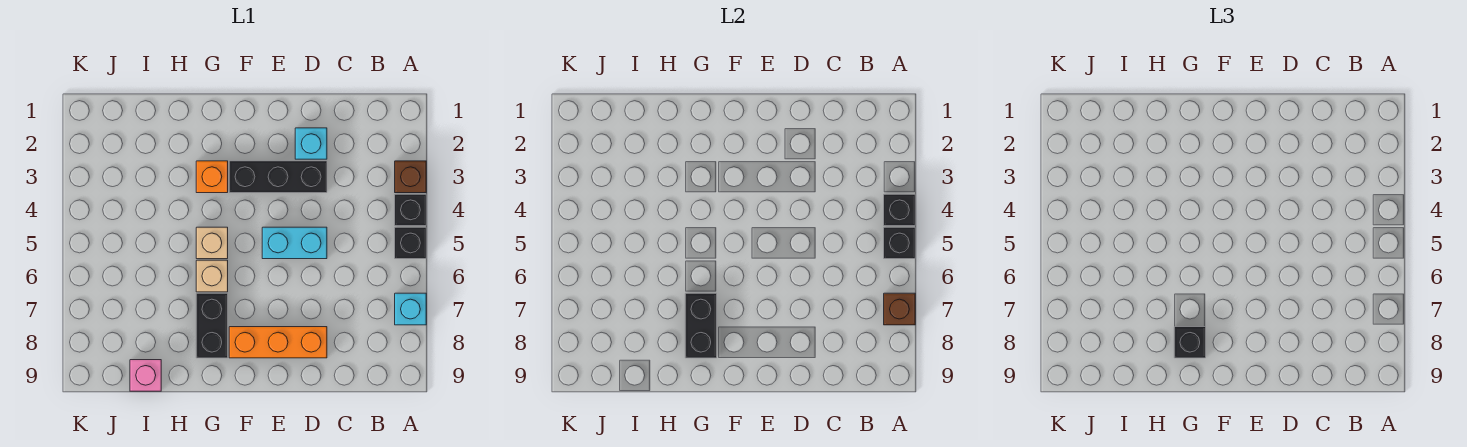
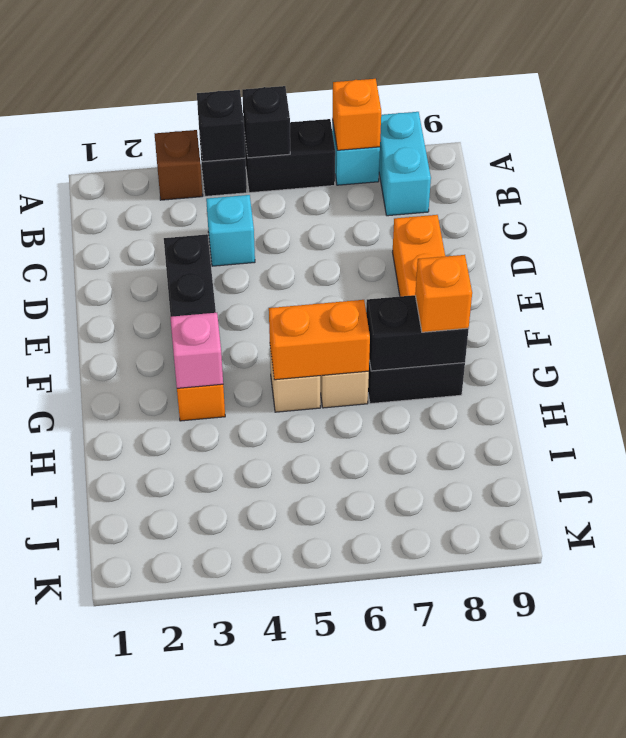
black brick A5 level 1 -> black brick A5:A6 level 1
brown brick A7 level 2 -> orange brick A7 level 2
cyan brick D2 level 1 -> cyan brick C4 level 1
cyan brick D5:E5 level 1 -> cyan brick A8:B8 level 1
none -> orange brick G5:G6 level 2
black brick G8 level 3 -> orange brick G8 level 3
pink brick I9 level 1 -> pink brick G3 level 2

